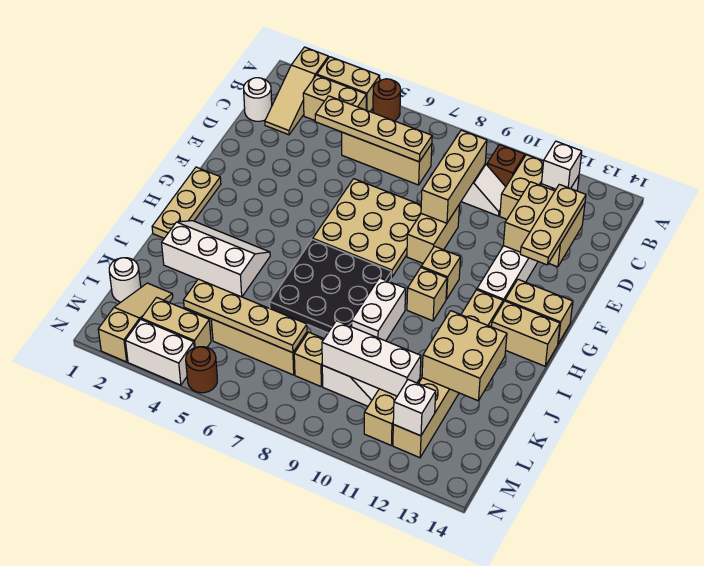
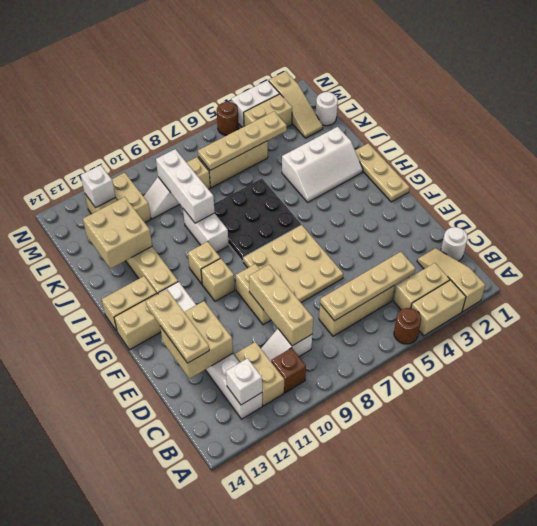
white brick L9:L11 level 2 -> white brick J9:L9 level 2

